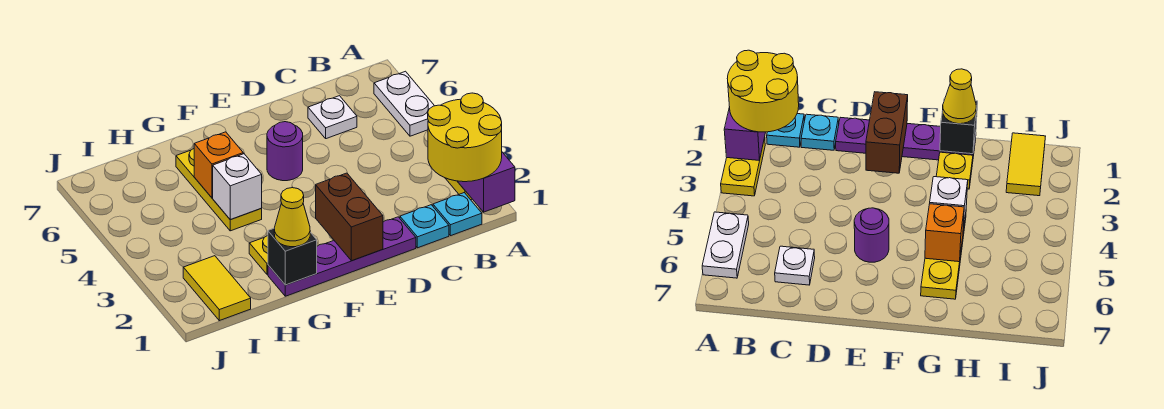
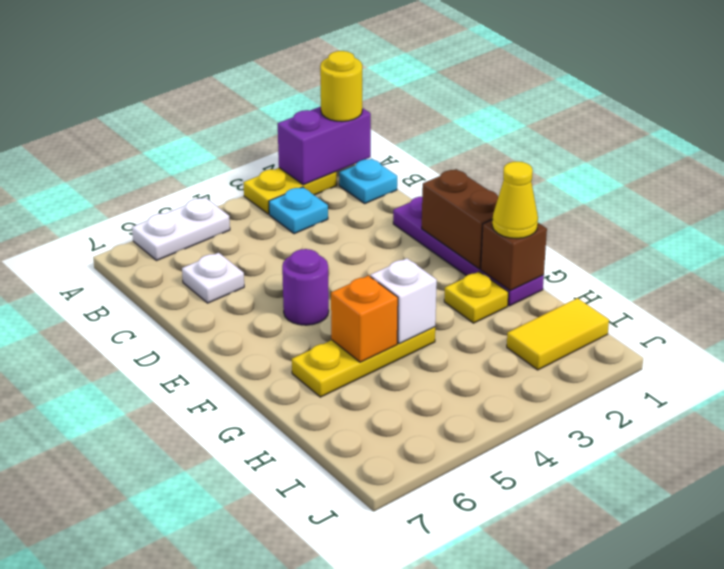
yellow round brick A1:B2 level 3 -> yellow round brick A1 level 3
cyan plate C1 level 1 -> cyan plate B3 level 1
brown brick E1:E2 level 2 -> brown brick E1:F1 level 2
black brick G1 level 2 -> brown brick G1 level 2

